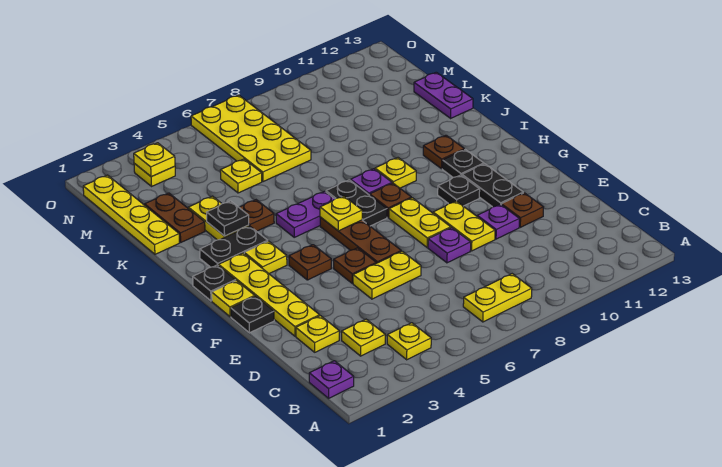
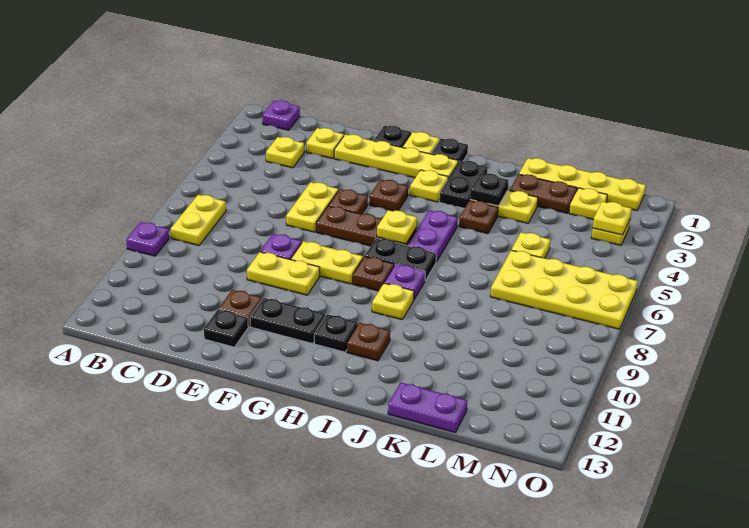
yellow plate B4 level 1 -> yellow plate M2 level 1
purple plate E10 level 1 -> purple plate A9 level 1
black plate G10 level 1 -> black plate E12 level 1

